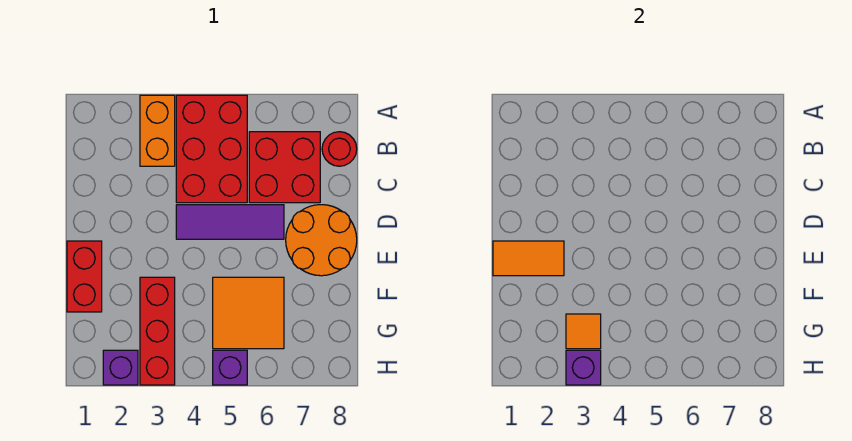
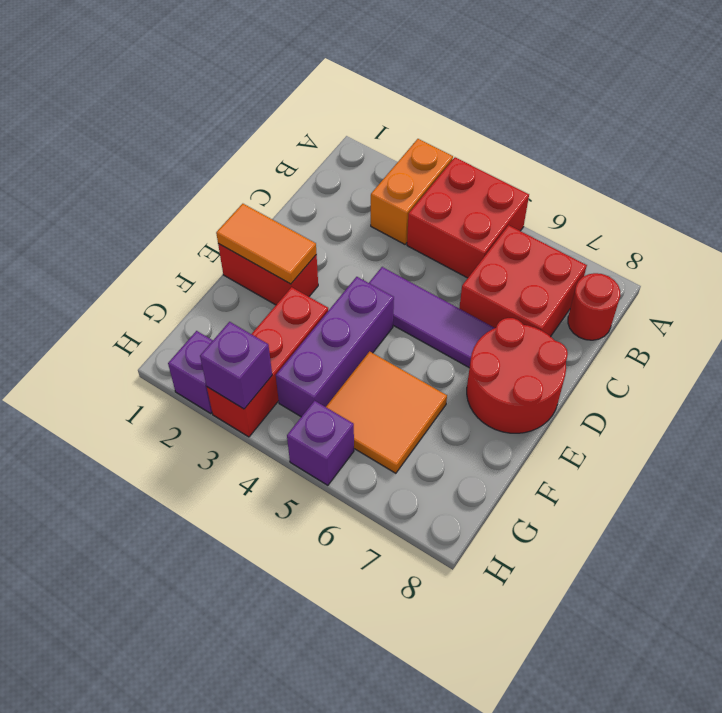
red brick A4:C5 level 1 -> red brick A4:B5 level 1
orange round brick D7:E8 level 1 -> red round brick D7:E8 level 1
red brick E1:F1 level 1 -> red brick E1:E2 level 1
none -> purple brick E4:G4 level 1
orange tile G3 level 2 -> none

